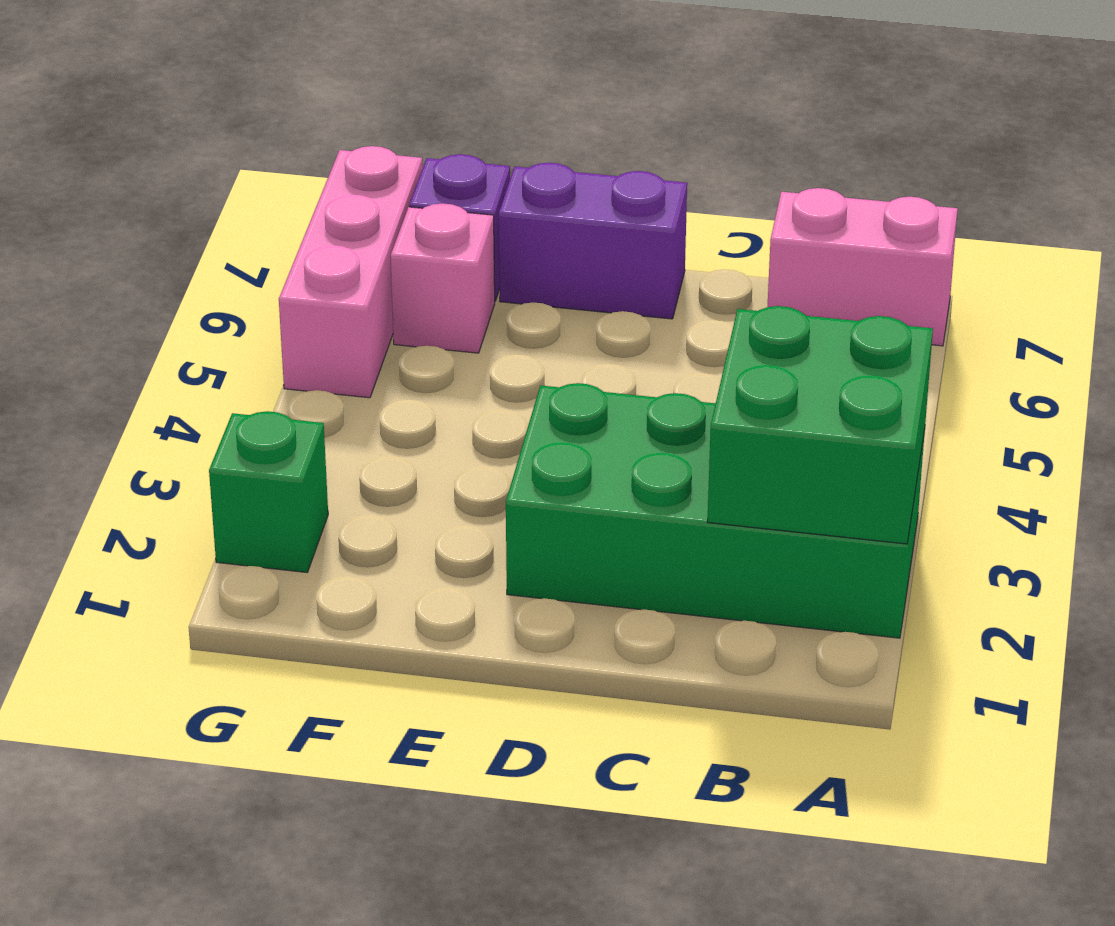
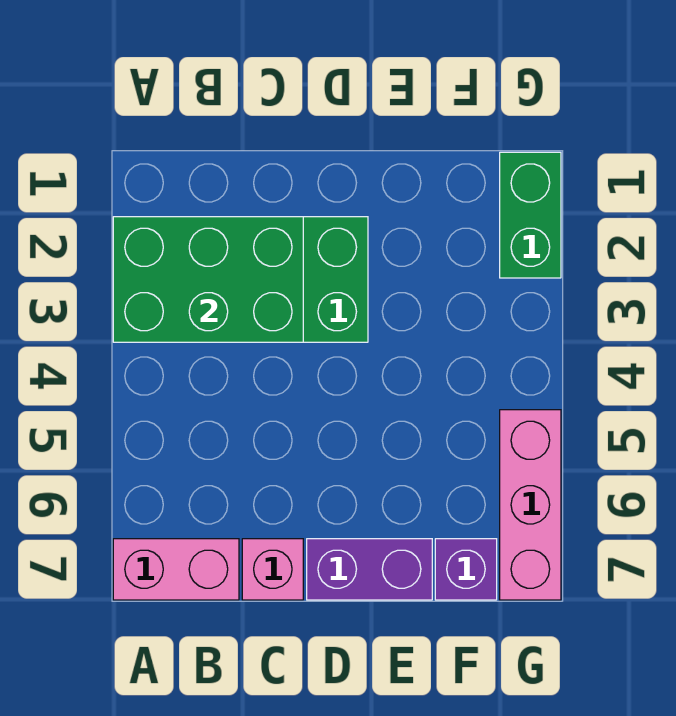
green brick A2:B3 level 2 -> green brick A2:C3 level 2
pink brick F6 level 1 -> pink brick C7 level 1
green brick G2 level 1 -> green brick G1:G2 level 1

